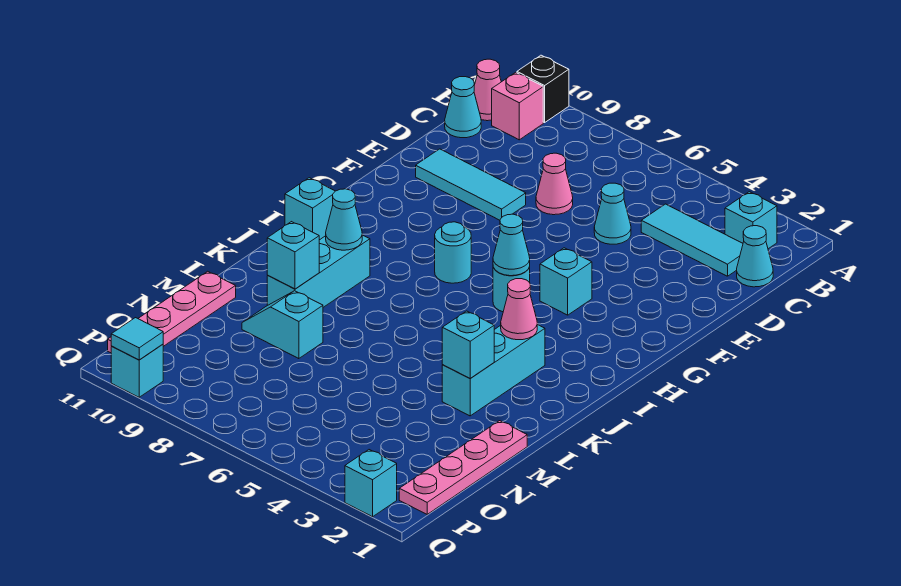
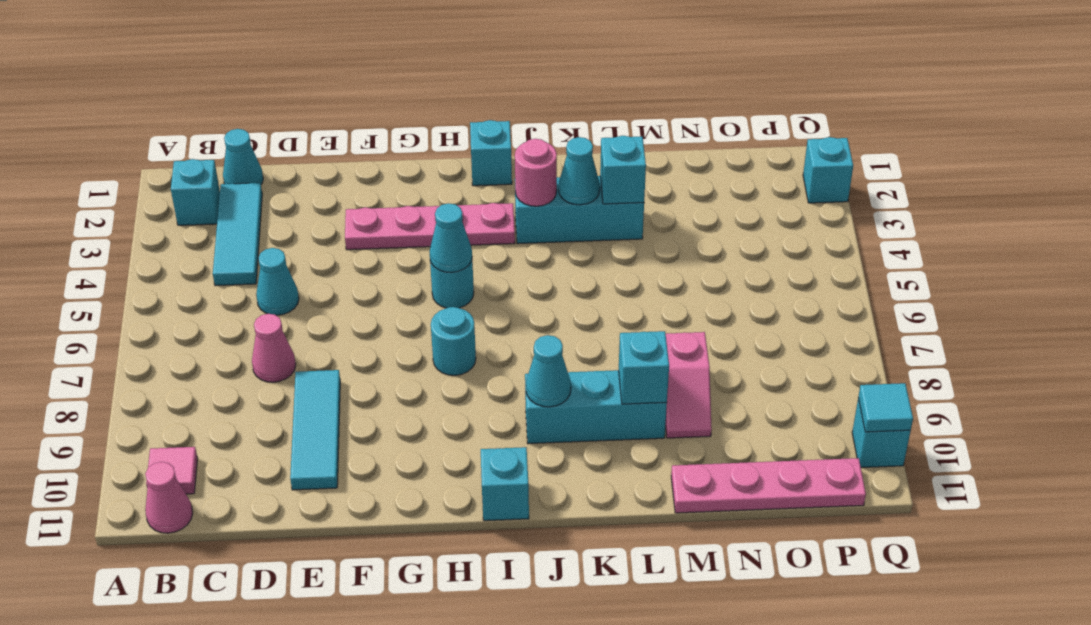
black brick A10 level 1 -> none
pink brick B10 level 1 -> pink tile B10 level 1
cyan cone C11 level 1 -> cyan cone K3 level 2
cyan brick G4 level 1 -> cyan brick I1 level 1
pink cone J3 level 2 -> pink round brick J3 level 2
pink plate M1:P1 level 1 -> pink plate F3:I3 level 1
cyan slope M8:M9 level 1 top 8 -> pink slope M8:M9 level 1 top 8

